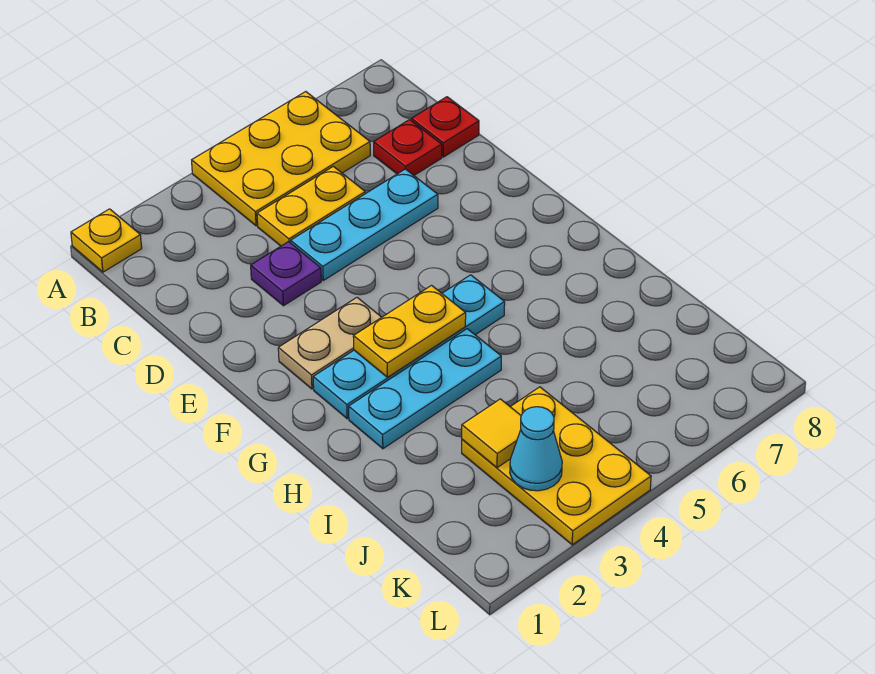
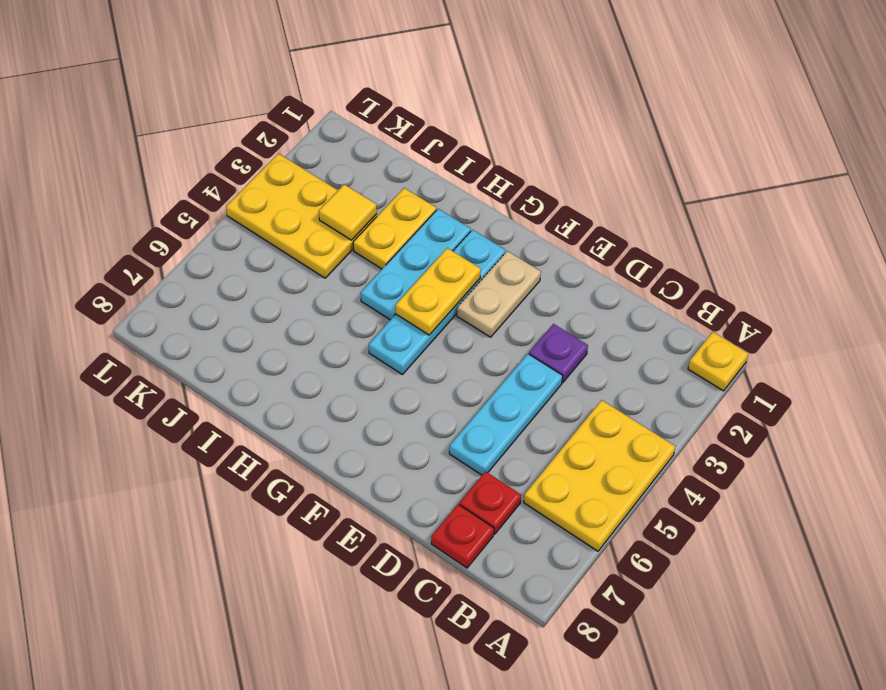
yellow plate C4:C5 level 1 -> yellow plate I2:I3 level 1
cyan cone K3 level 2 -> none

